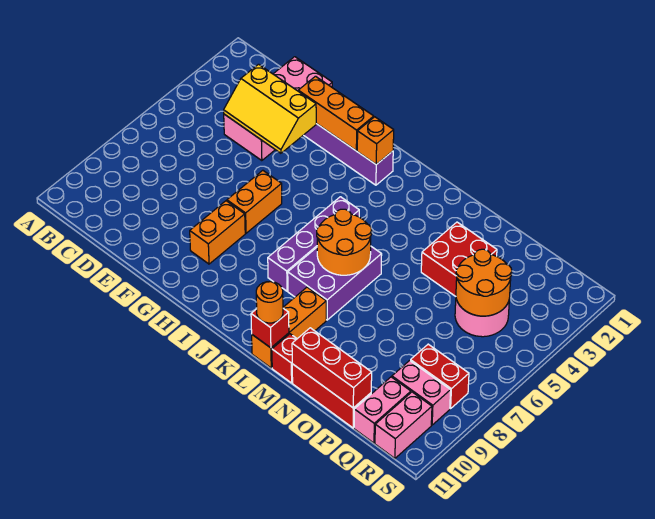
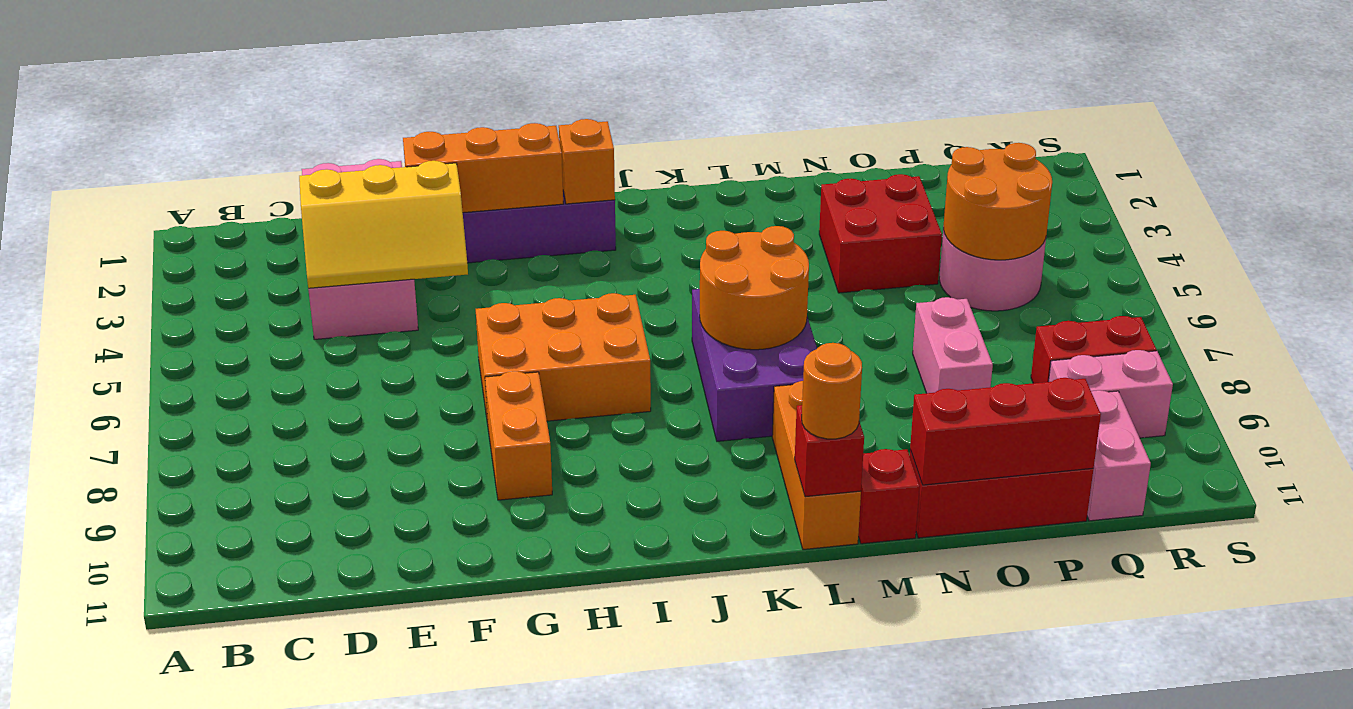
orange brick G6:G7 level 1 -> orange brick G6:I7 level 1
purple brick J5:J8 level 1 -> none
pink brick R10:R11 level 1 -> pink brick O7:O8 level 1

